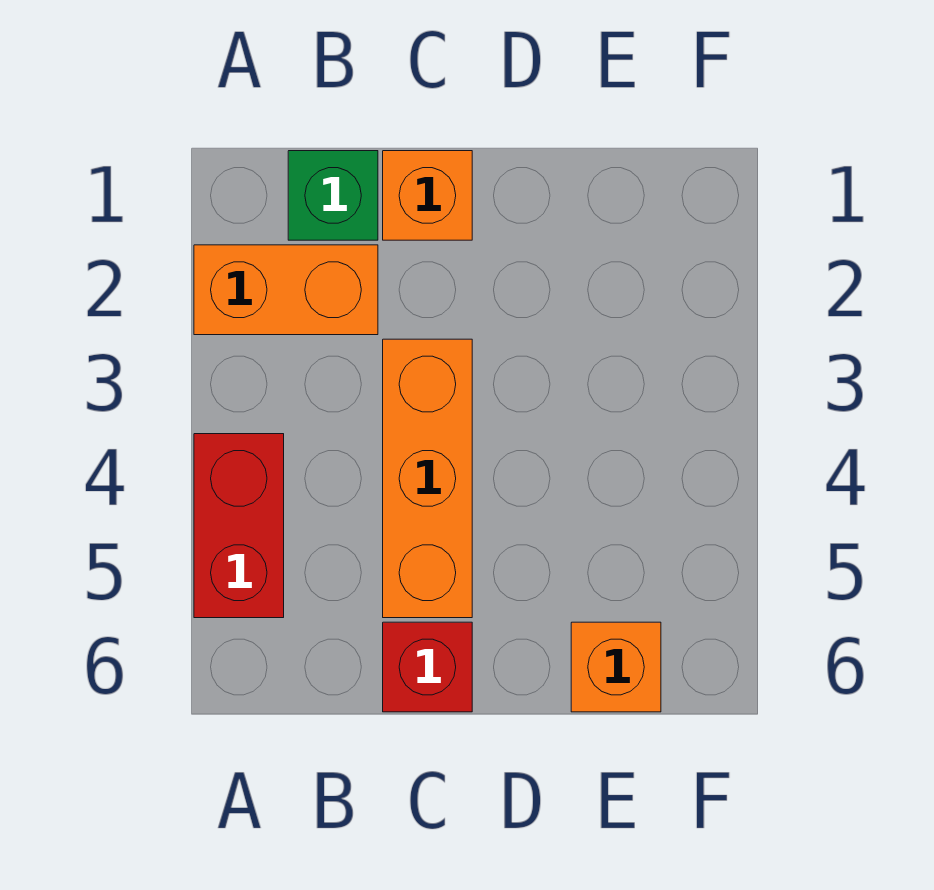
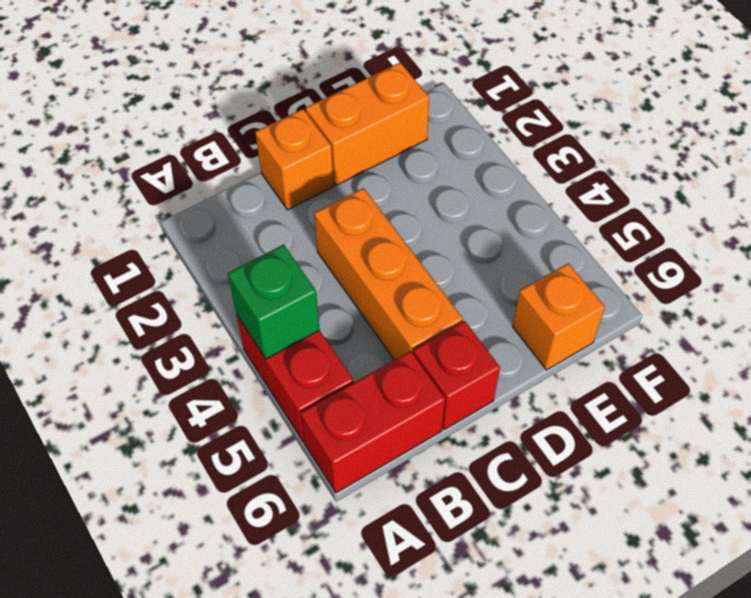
orange brick A2:B2 level 1 -> orange brick D1:E1 level 1
none -> red brick A6:B6 level 1
green brick B1 level 1 -> green brick A4 level 2

